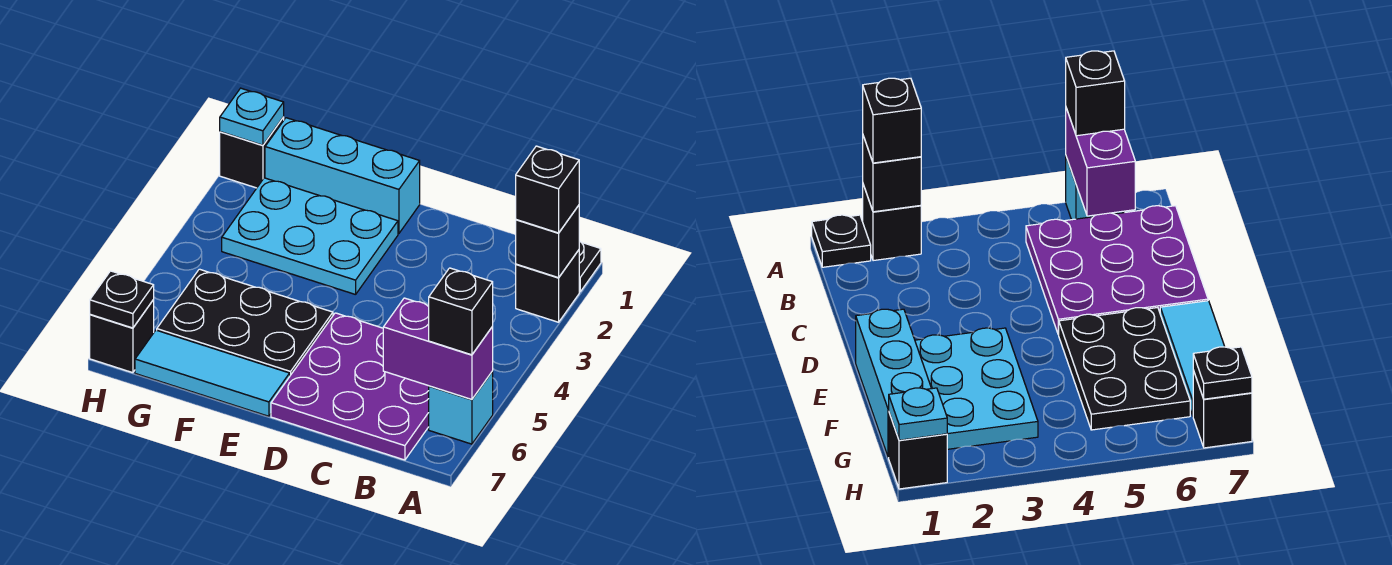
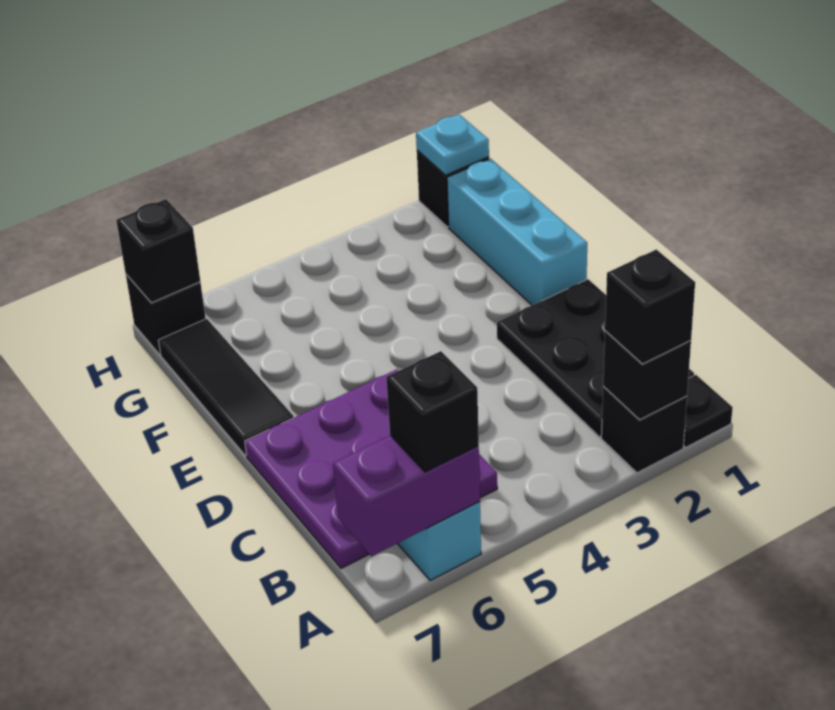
purple brick A6:B6 level 2 -> purple brick A6:A7 level 2
cyan plate E2:G3 level 1 -> none
black plate E5:G6 level 1 -> black plate B1:D2 level 1
cyan tile E7:G7 level 1 -> black tile E7:G7 level 1
black plate H7 level 2 -> black brick H7 level 2

